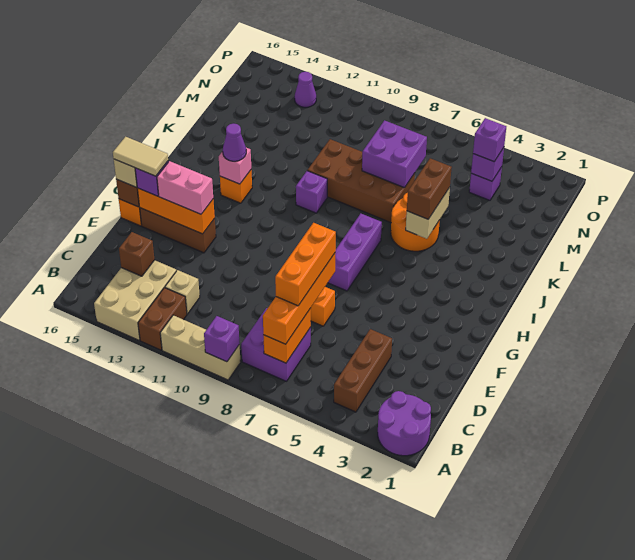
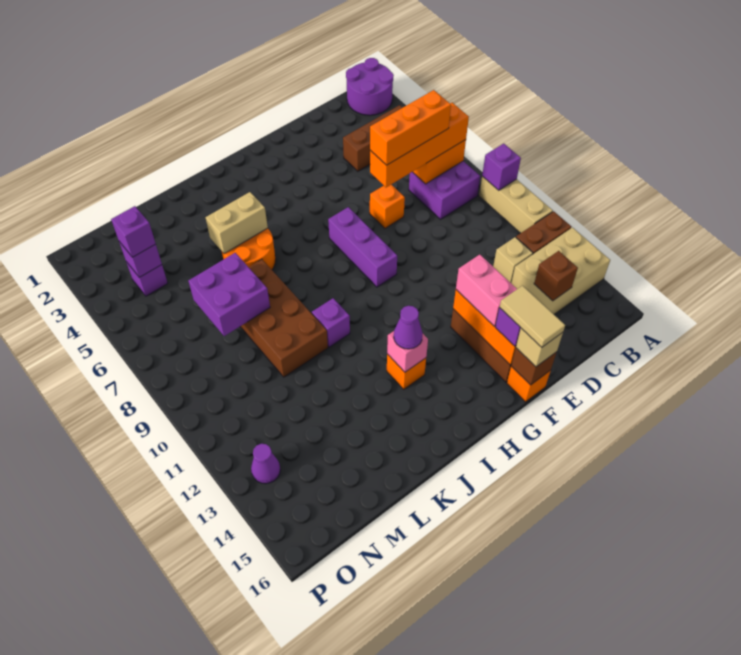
purple brick G7:I7 level 1 -> purple brick G7:G9 level 1
brown brick J5:K5 level 3 -> none

